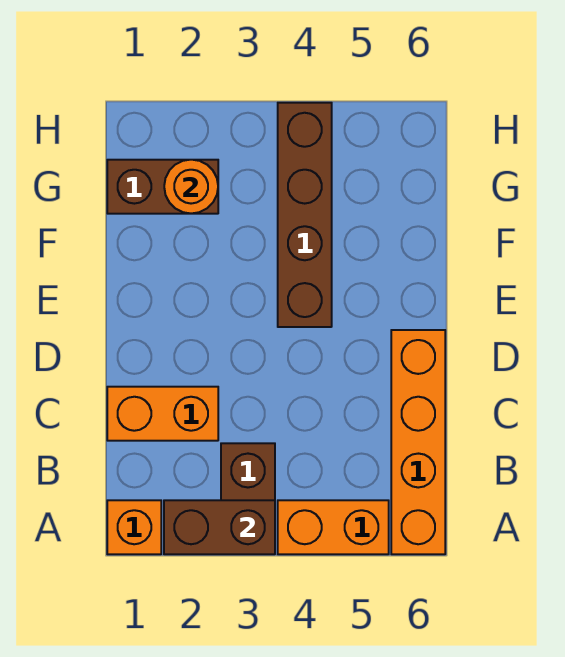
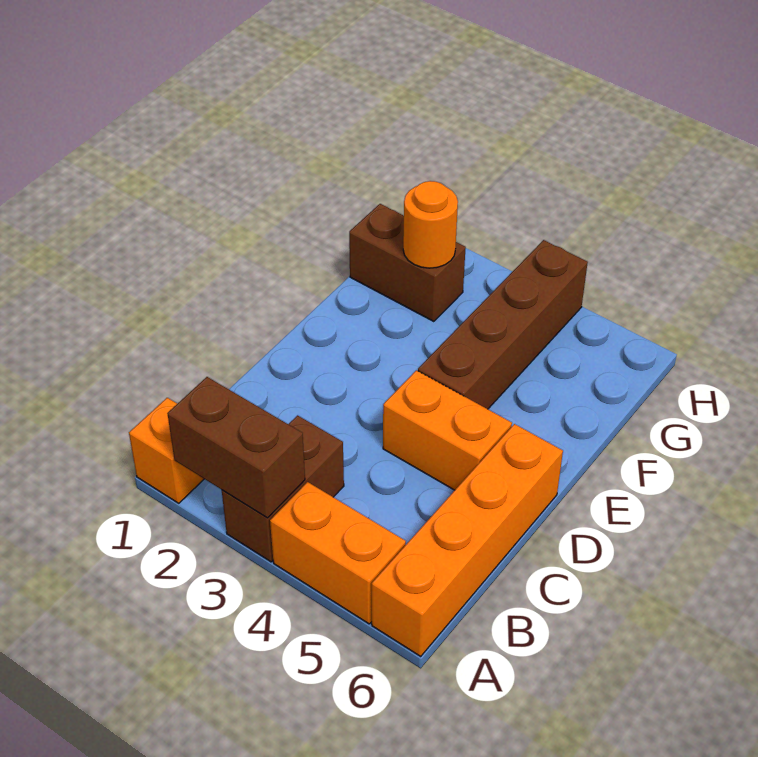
orange brick C1:C2 level 1 -> orange brick D4:D5 level 1

